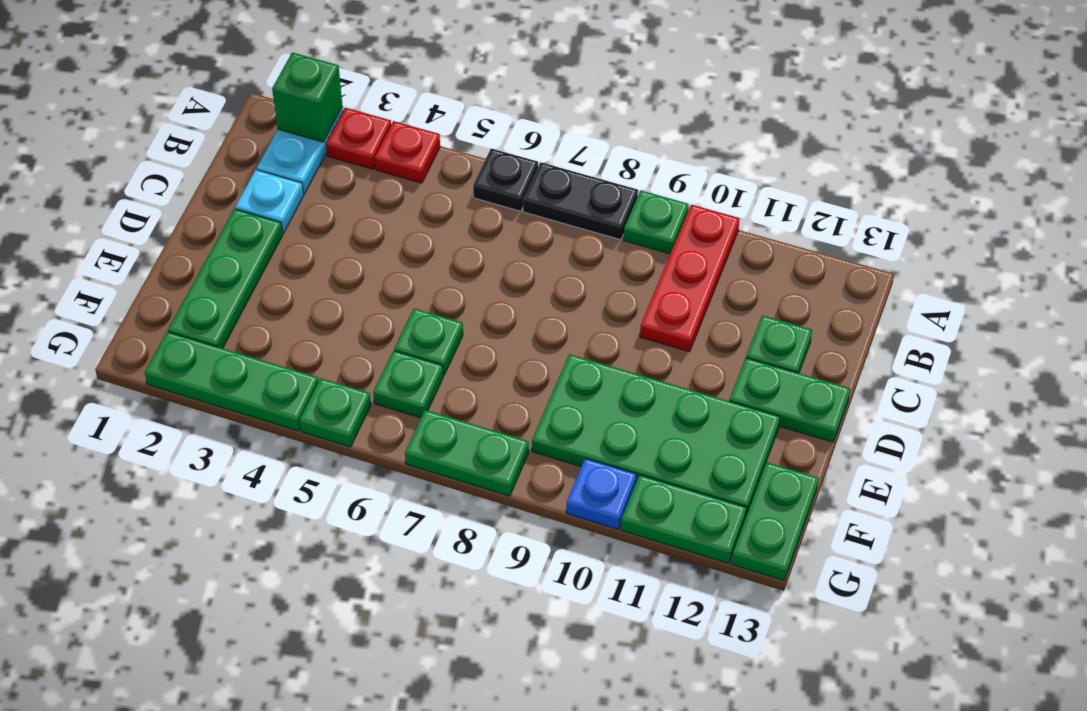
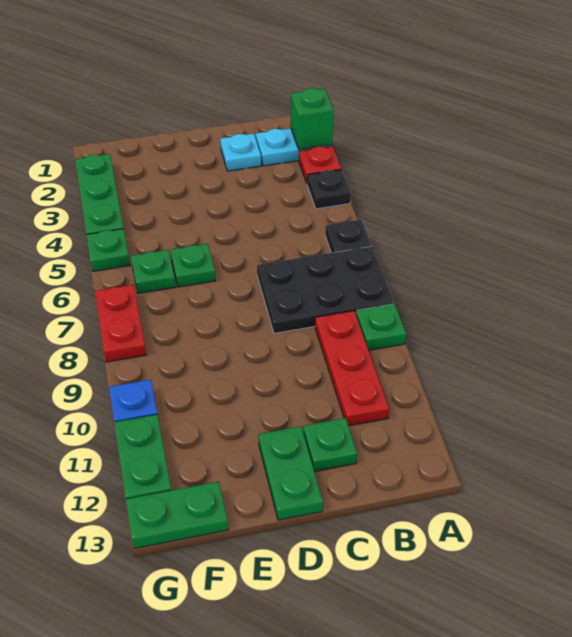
red plate A4 level 1 -> black plate A4 level 1
black plate A7:A8 level 1 -> black plate A7:C8 level 1
red plate A10:C10 level 1 -> red plate B9:B11 level 1
green plate D2:F2 level 1 -> none
green plate E9:F12 level 1 -> none
green plate G7:G8 level 1 -> red plate G7:G8 level 1

